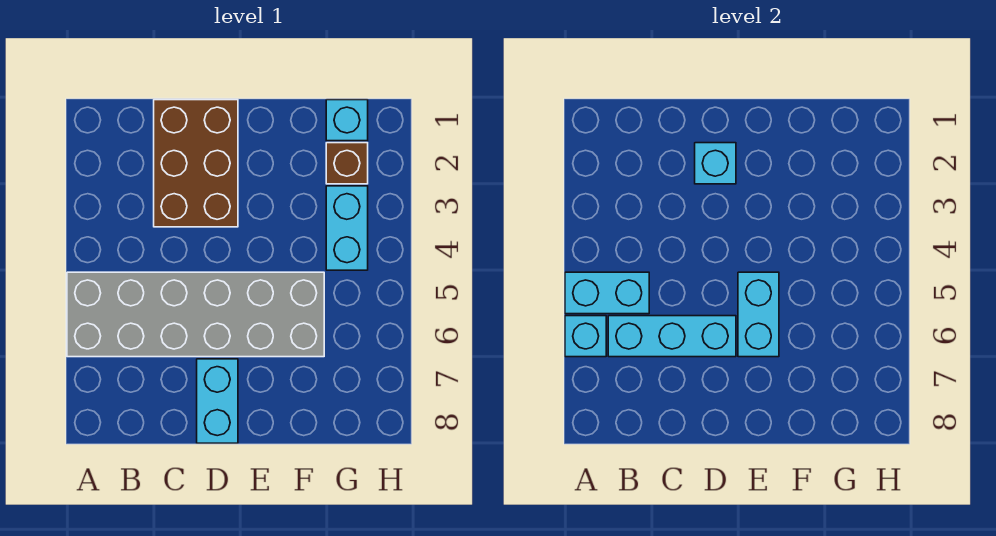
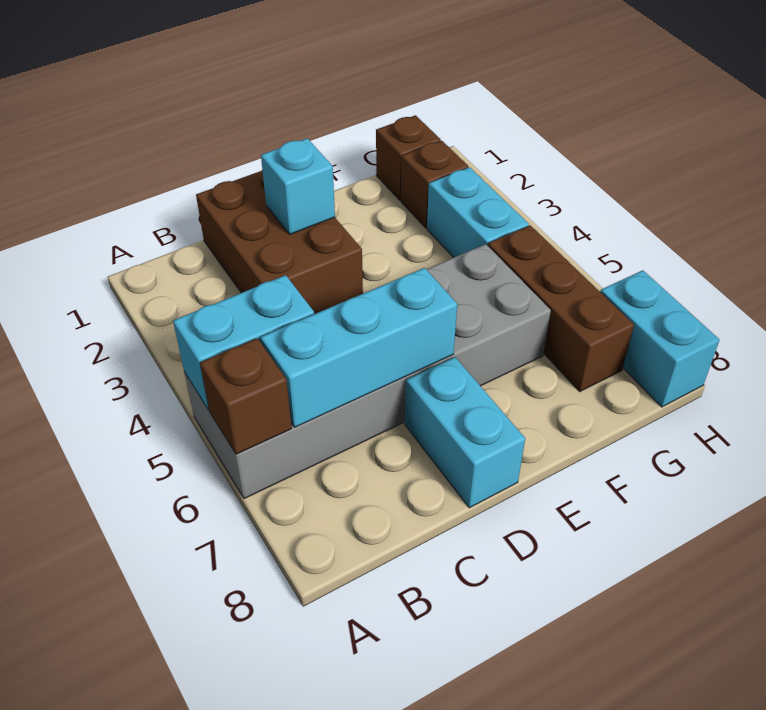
cyan brick A6 level 2 -> brown brick A6 level 2
cyan brick E5:E6 level 2 -> cyan brick H7:H8 level 1
cyan brick G1 level 1 -> brown brick G1 level 1
none -> brown brick G5:G7 level 1

